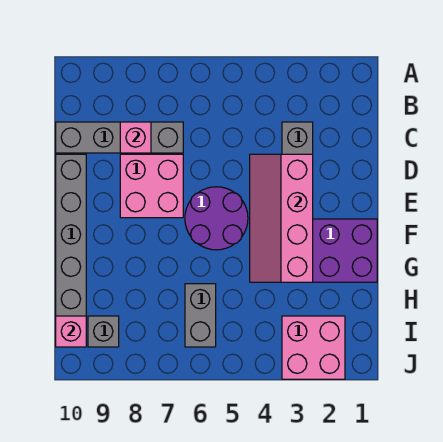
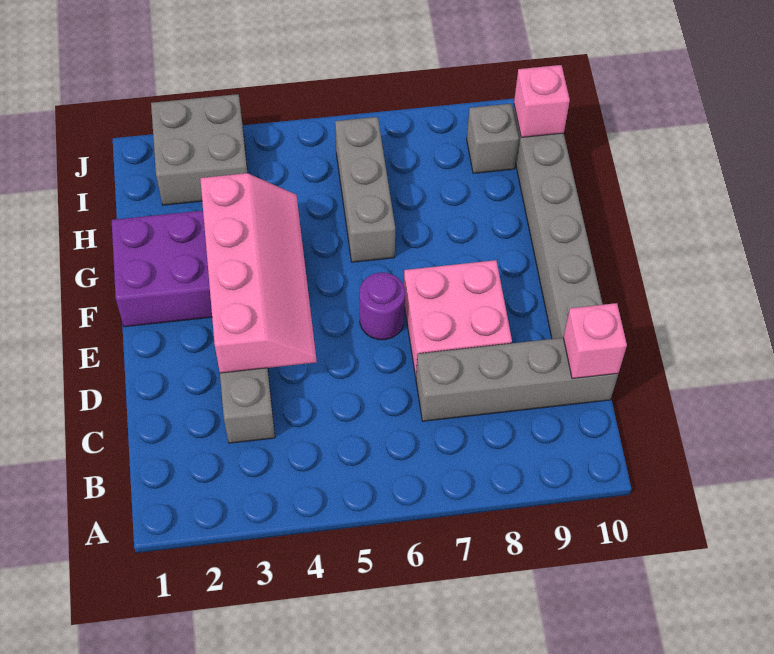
pink brick C8 level 2 -> pink brick C10 level 2
purple round brick E5:F6 level 1 -> purple round brick E6 level 1
grey brick H6:I6 level 1 -> grey brick G6:I6 level 1
pink brick I2:J3 level 1 -> grey brick I2:J3 level 1

